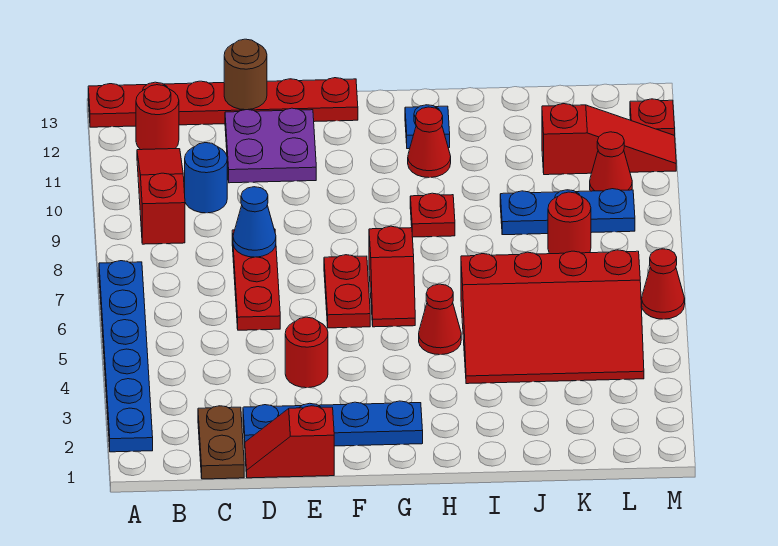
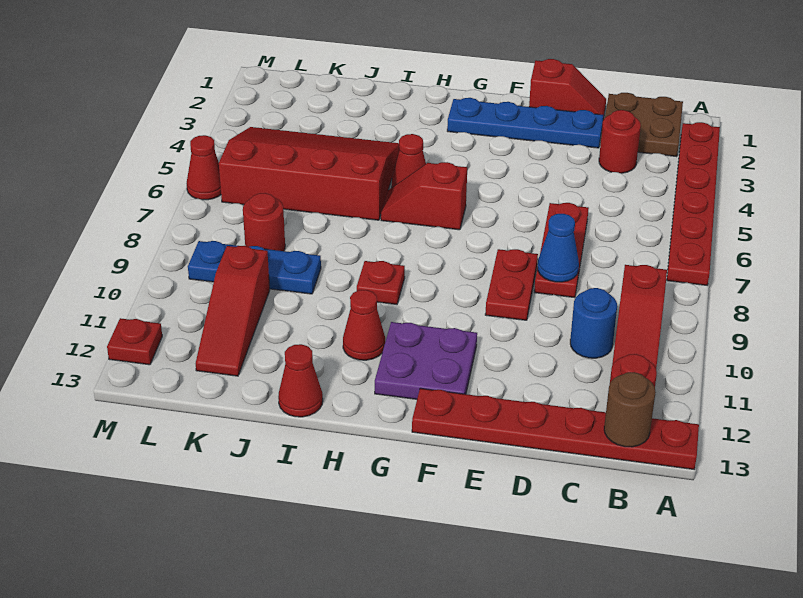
blue plate A2:A7 level 1 -> red plate A2:A7 level 1
brown plate C1:C2 level 1 -> brown plate B1:C2 level 1
purple plate D11:E12 level 1 -> purple plate F11:G12 level 1
brown round brick D13 level 2 -> brown round brick B13 level 2
red round brick E4 level 1 -> red round brick C3 level 1
red plate F6:F7 level 1 -> red plate E8:E9 level 1
red slope G6:G7 level 1 top 7 -> red slope G6:H6 level 1 top G
blue plate H12 level 1 -> none
red slope K11:M11 level 1 top K -> red slope K10:K12 level 1 top 10
red cone L10 level 1 -> red cone I13 level 1

